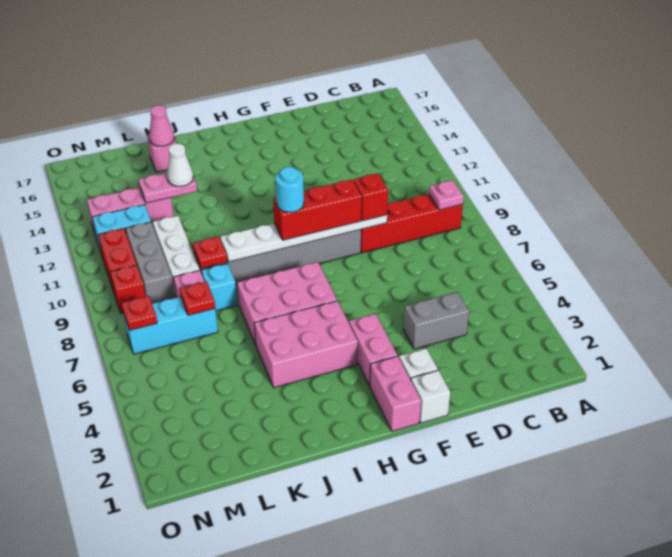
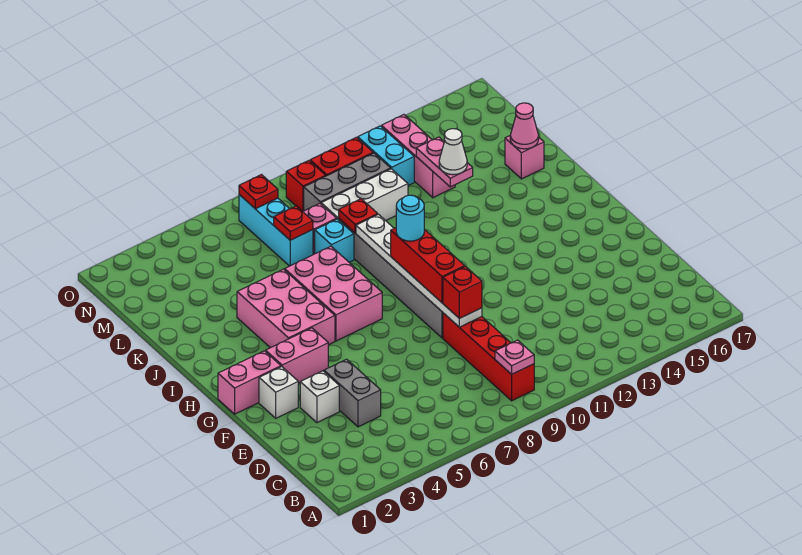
white brick F1 level 1 -> white brick E3 level 1

